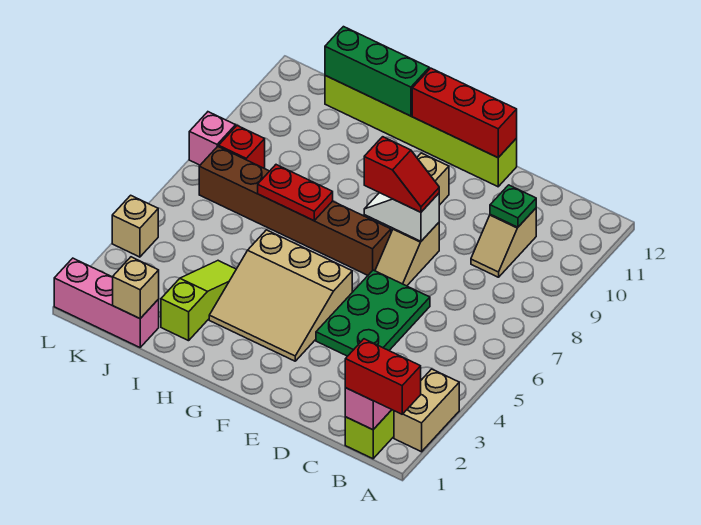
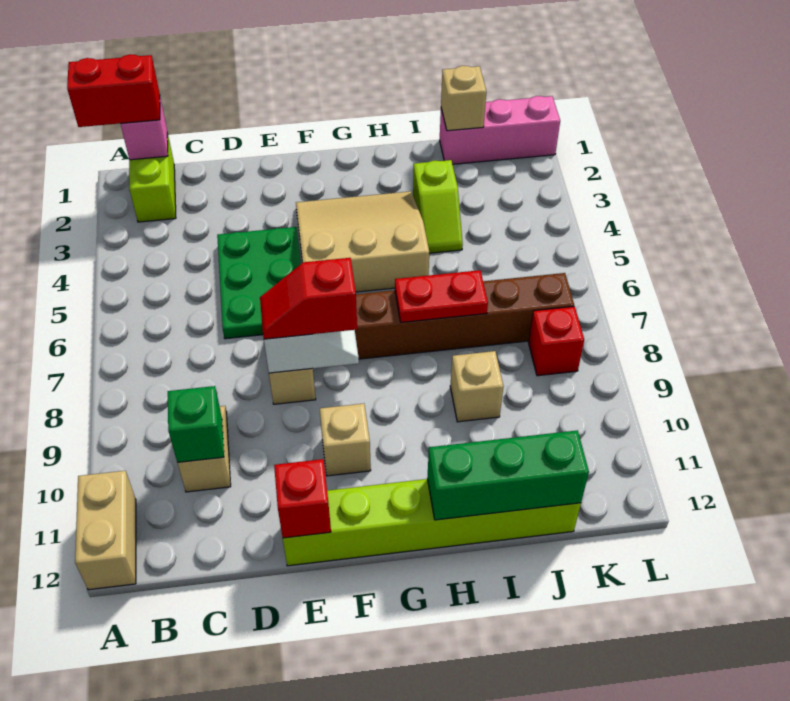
tan brick A2:A3 level 1 -> tan brick A11:A12 level 1
green plate C10 level 2 -> green brick C10 level 2
red brick E12:G12 level 2 -> red brick E12 level 2
lime slope I2:I4 level 1 top 2 -> lime slope I3:I4 level 1 top 3
tan brick L4 level 1 -> tan brick I9 level 1
pink brick L8 level 1 -> none

